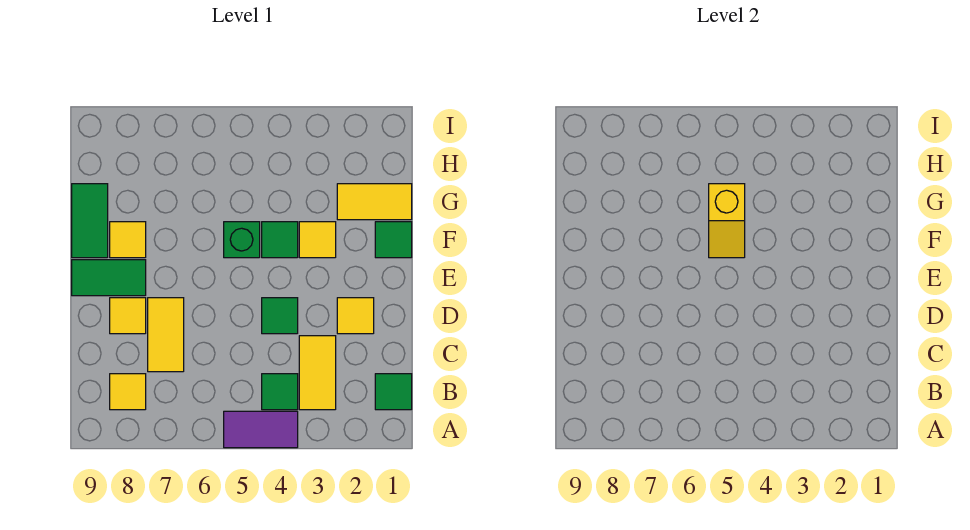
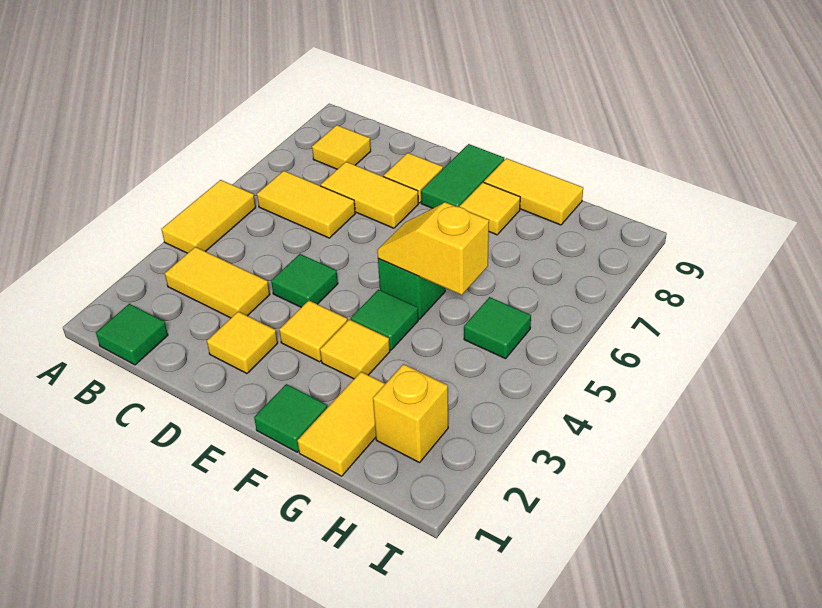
purple tile A4:A5 level 1 -> yellow tile A4:A5 level 1
green tile B4 level 1 -> green tile H5 level 1
none -> yellow tile B6:C6 level 1
none -> yellow tile E3 level 1
green tile F9:G9 level 1 -> yellow tile F9:G9 level 1
none -> yellow brick H2 level 1

